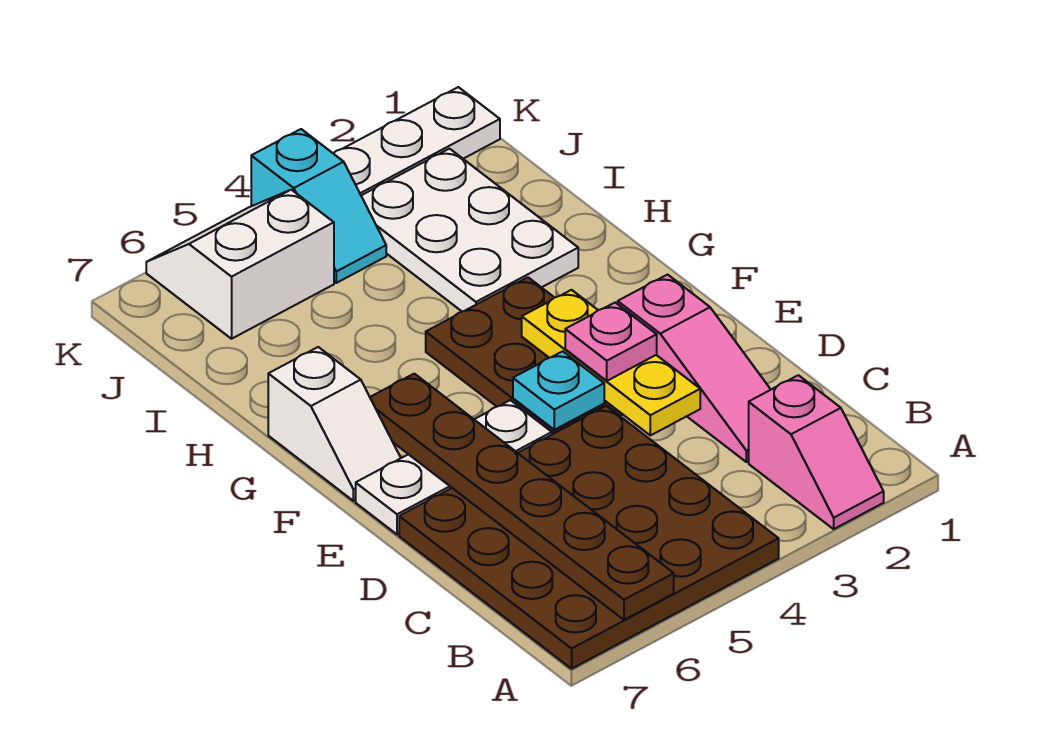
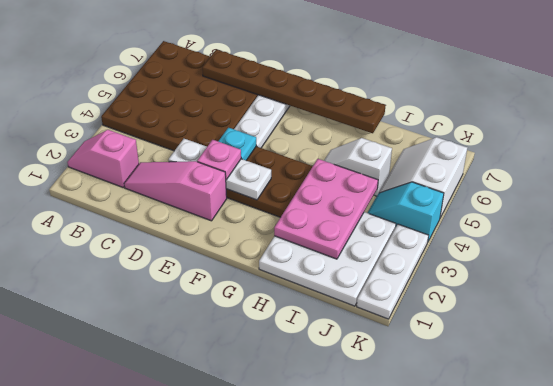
brown plate A6:F6 level 2 -> brown plate C7:H7 level 2
yellow plate D3:F3 level 2 -> white plate D3:F3 level 2
white slope F7:G7 level 1 top G -> white slope H5:I5 level 1 top I
white plate H2:J3 level 1 -> white plate H1:J3 level 1
none -> pink plate H2:I4 level 2
white slope J5:K6 level 1 top J -> white slope J5:K6 level 1 top K

